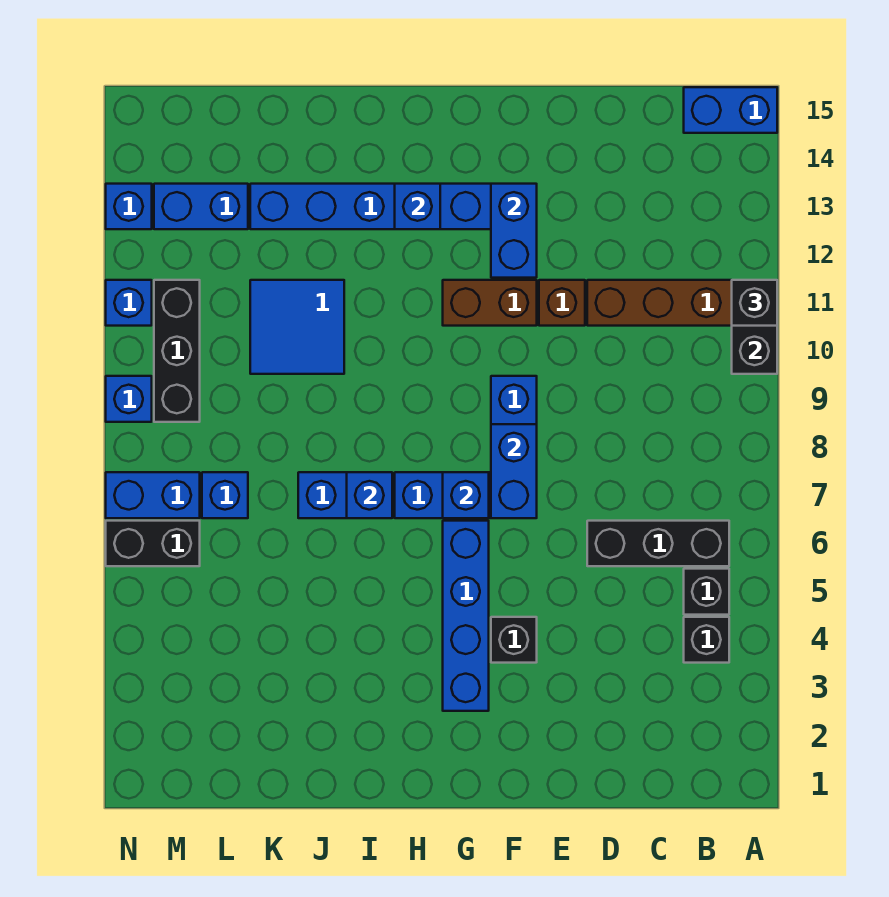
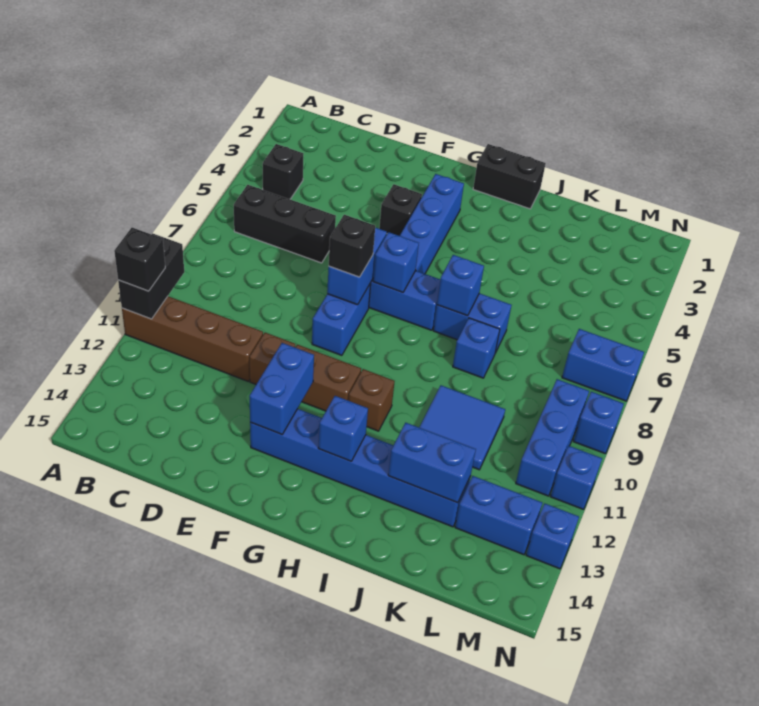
blue brick A15:B15 level 1 -> blue brick J13:K13 level 2
black brick B5 level 1 -> black brick F8 level 3
none -> brown brick H11 level 1
blue brick L7 level 1 -> blue brick J8 level 1
black brick M6:N6 level 1 -> black brick H1:I1 level 1
black brick M9:M11 level 1 -> blue brick M9:M11 level 1

